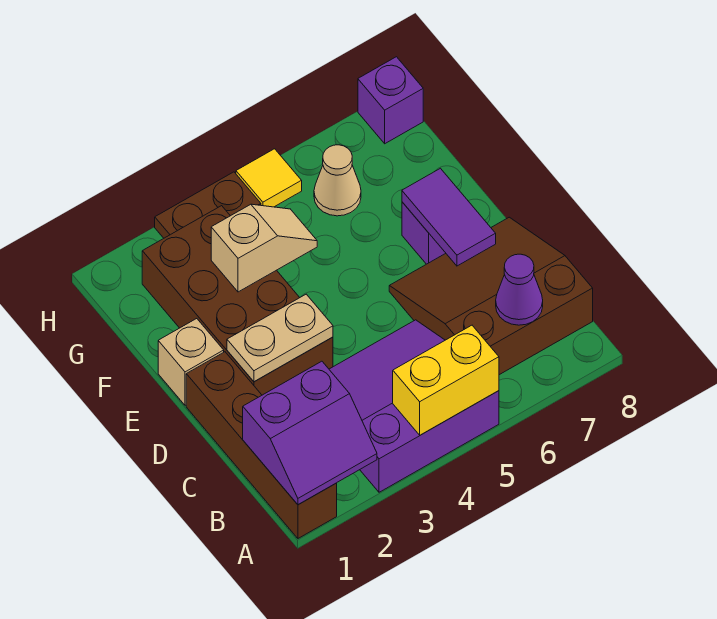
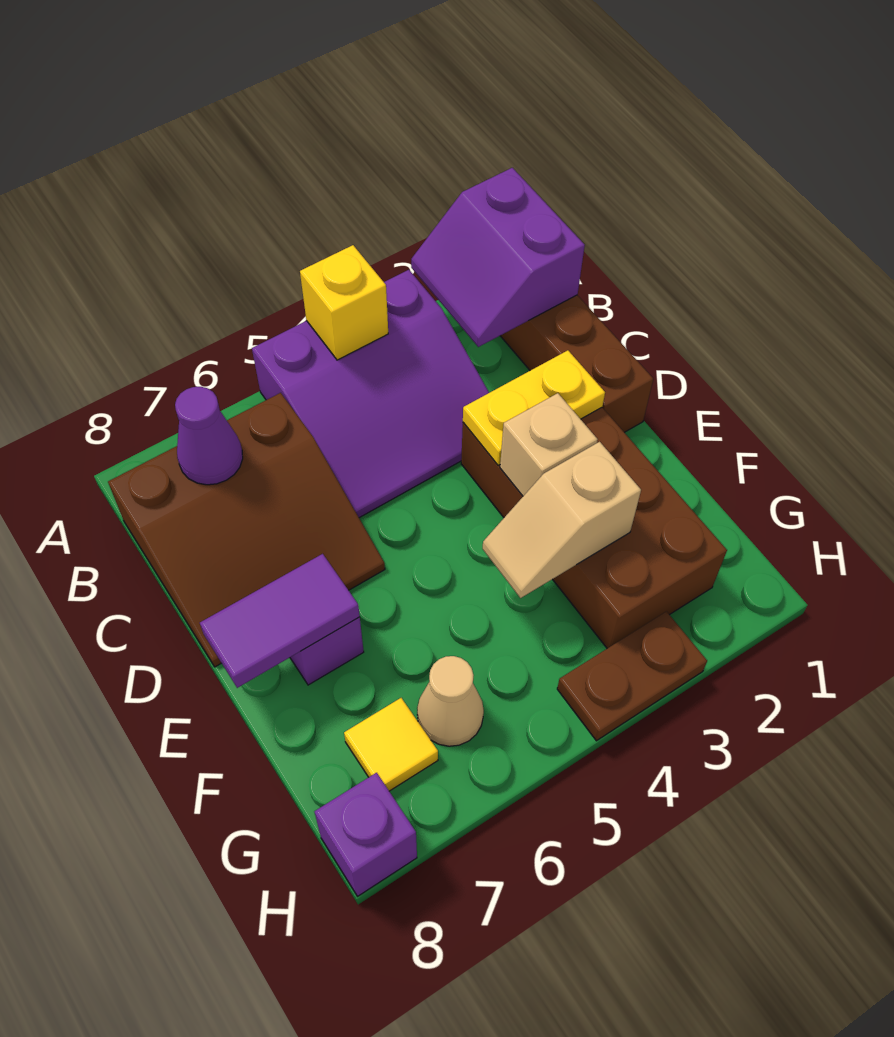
purple slope A1:B2 level 2 top B -> purple slope A1:B2 level 2 top 1
yellow brick A4:A5 level 2 -> yellow brick A4 level 2
tan plate D2:D3 level 2 -> yellow plate D2:D3 level 2
purple tile D7:E7 level 2 -> purple tile E7:E8 level 2
tan brick E1 level 1 -> tan brick E3 level 2
yellow tile H5 level 1 -> yellow tile G7 level 1

